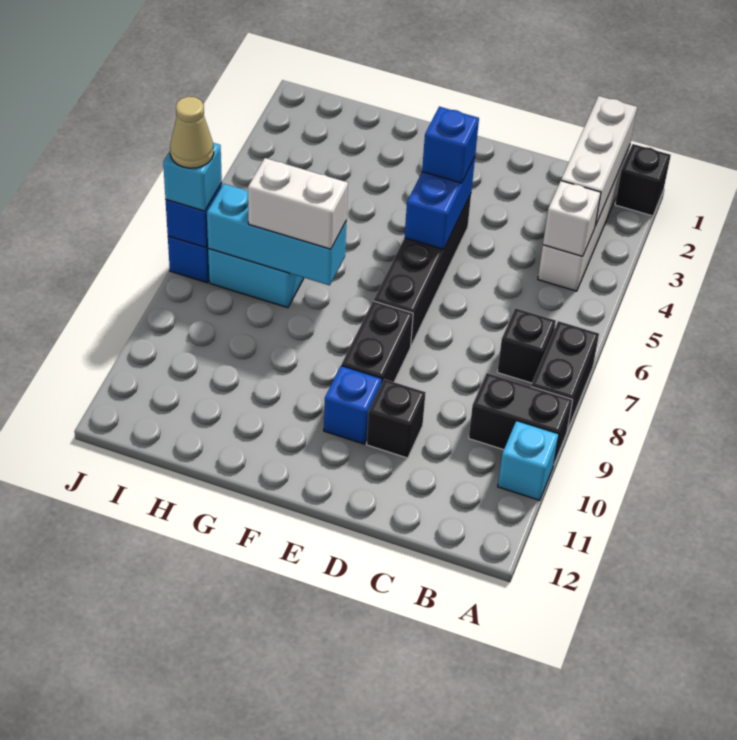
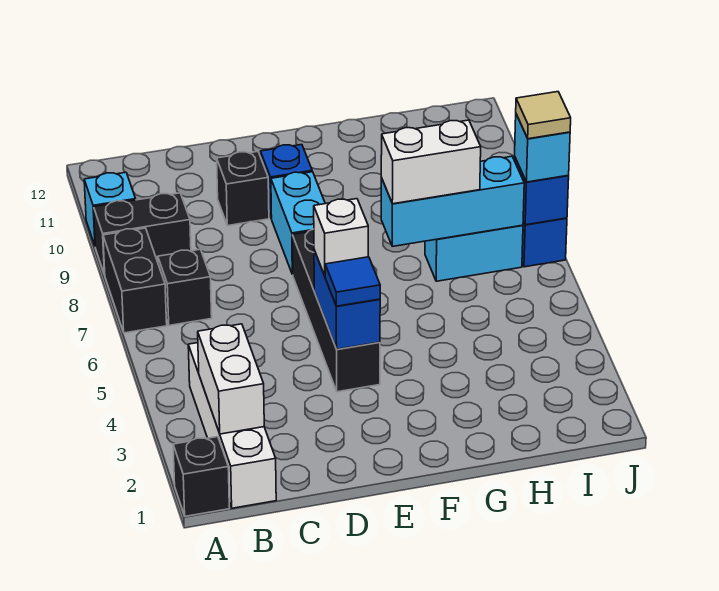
white brick B1:B3 level 2 -> white brick B2:B3 level 2
white brick B4 level 2 -> white brick E5 level 3
blue brick E4 level 3 -> blue tile E4 level 3
black brick E8:E9 level 1 -> cyan brick E8:E9 level 1
tan cone J7 level 4 -> tan tile J7 level 4

